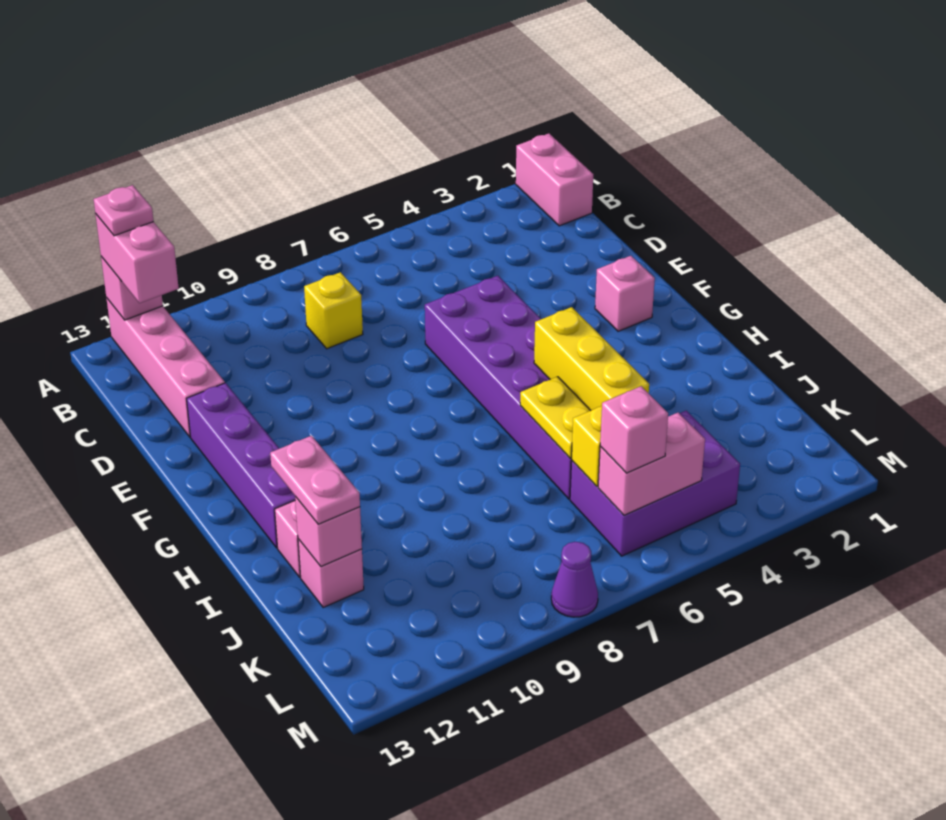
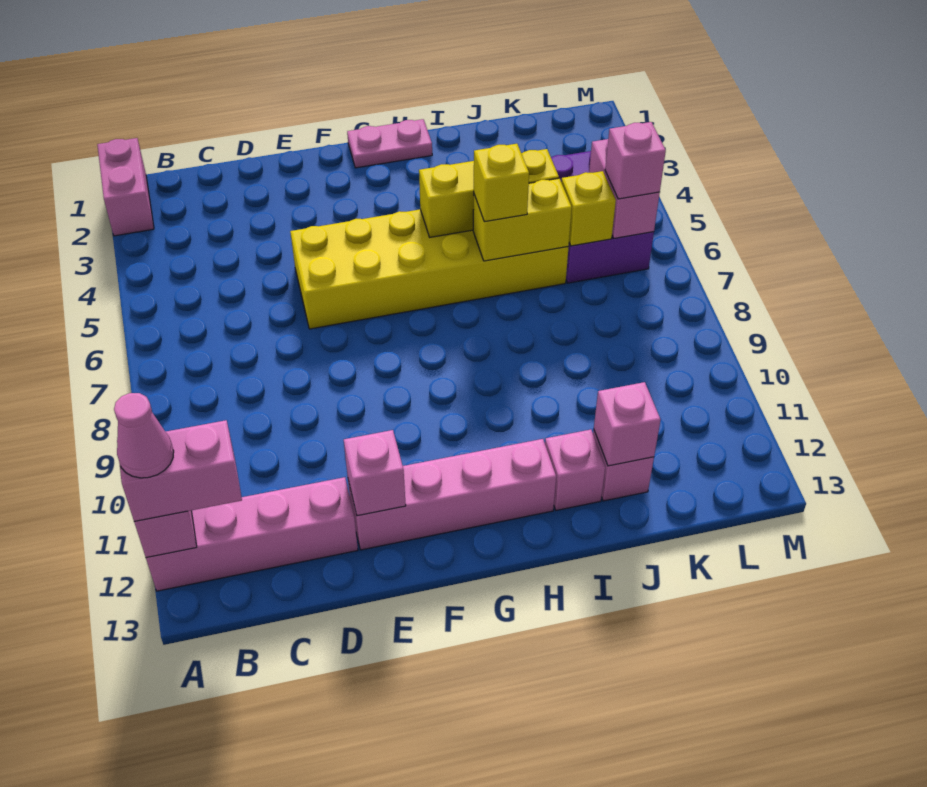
pink brick A1:B1 level 1 -> pink brick A1:A2 level 1
pink plate A12 level 4 -> pink cone A12 level 4
yellow brick C8 level 1 -> yellow brick I6 level 3
purple brick E5:J6 level 1 -> yellow brick E5:J6 level 1
purple brick E12:H12 level 1 -> pink brick E12:H12 level 1
pink brick F2 level 1 -> pink brick E12 level 2
yellow plate I6:J6 level 2 -> yellow brick I6:J6 level 2
pink plate I12:J12 level 3 -> pink plate G1:H1 level 1
purple cone M8 level 1 -> none

